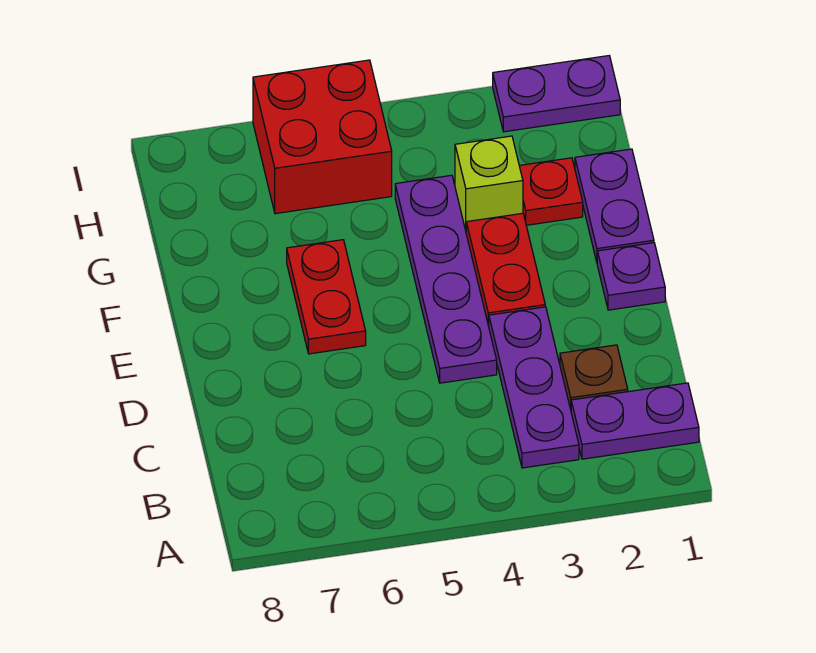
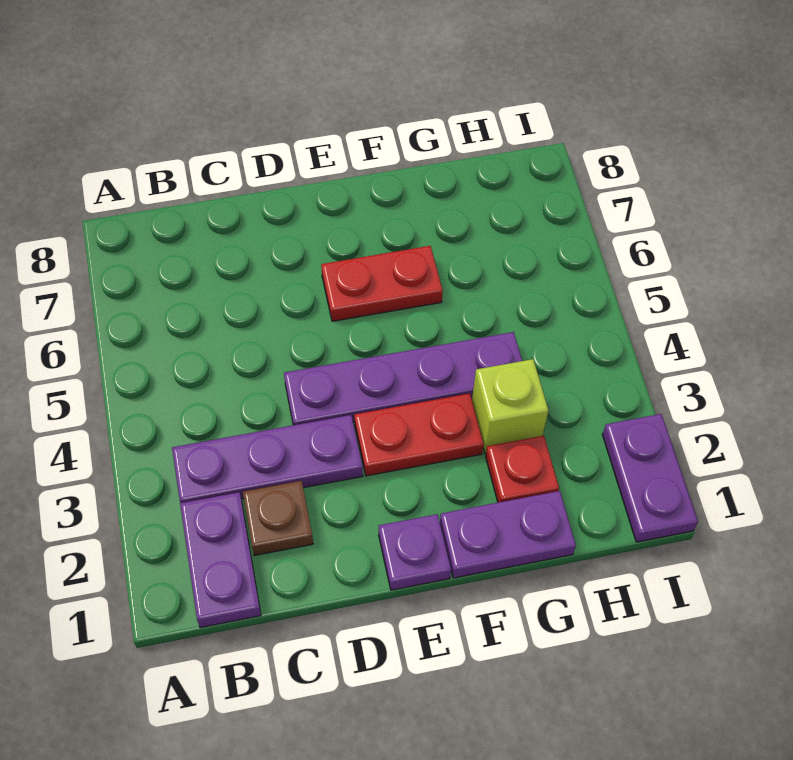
red brick H5:I6 level 1 -> none

